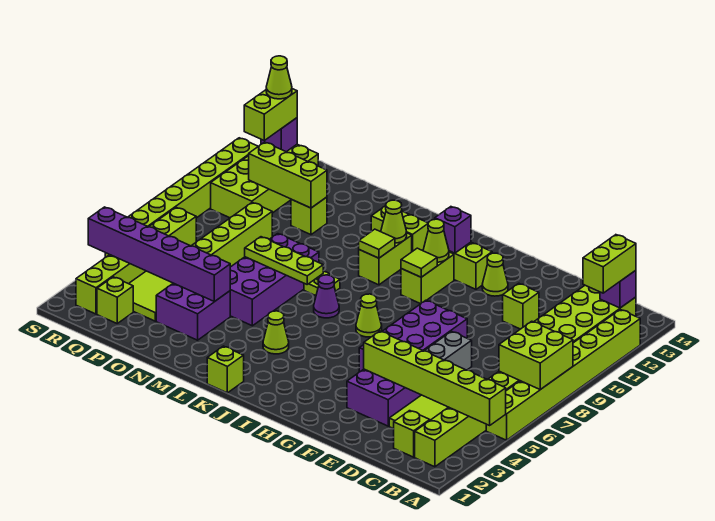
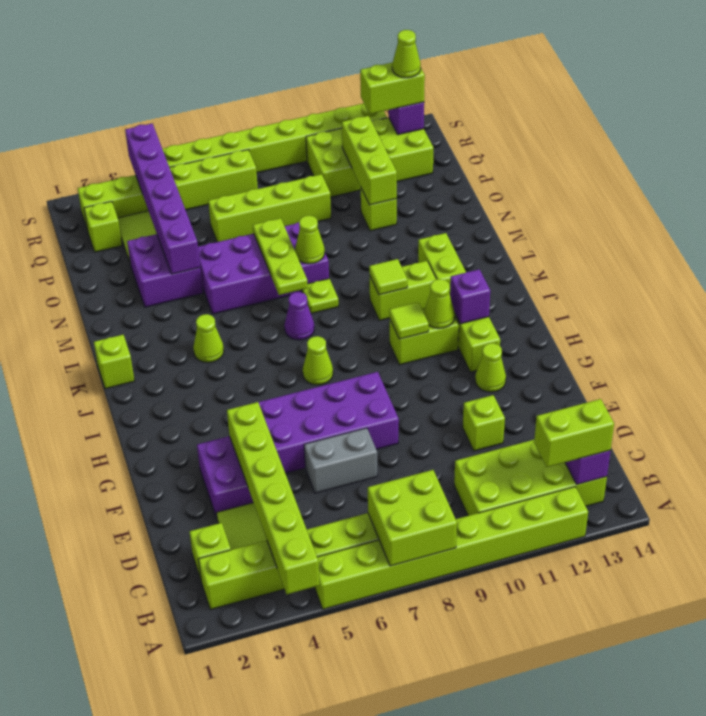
lime cone K11 level 2 -> lime cone M8 level 2

